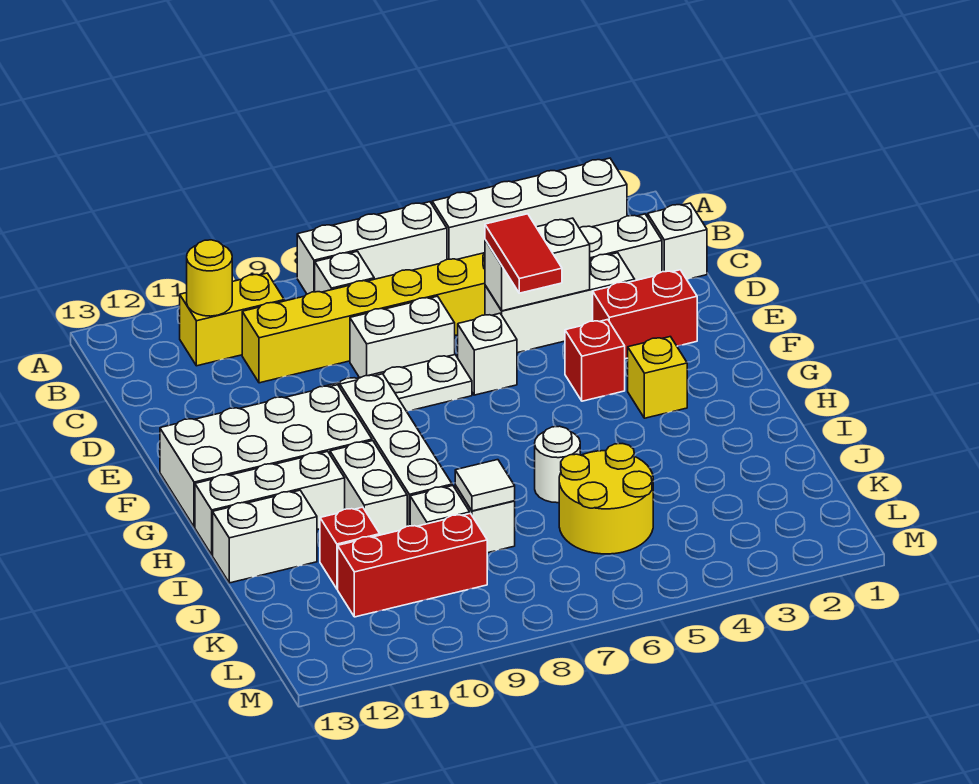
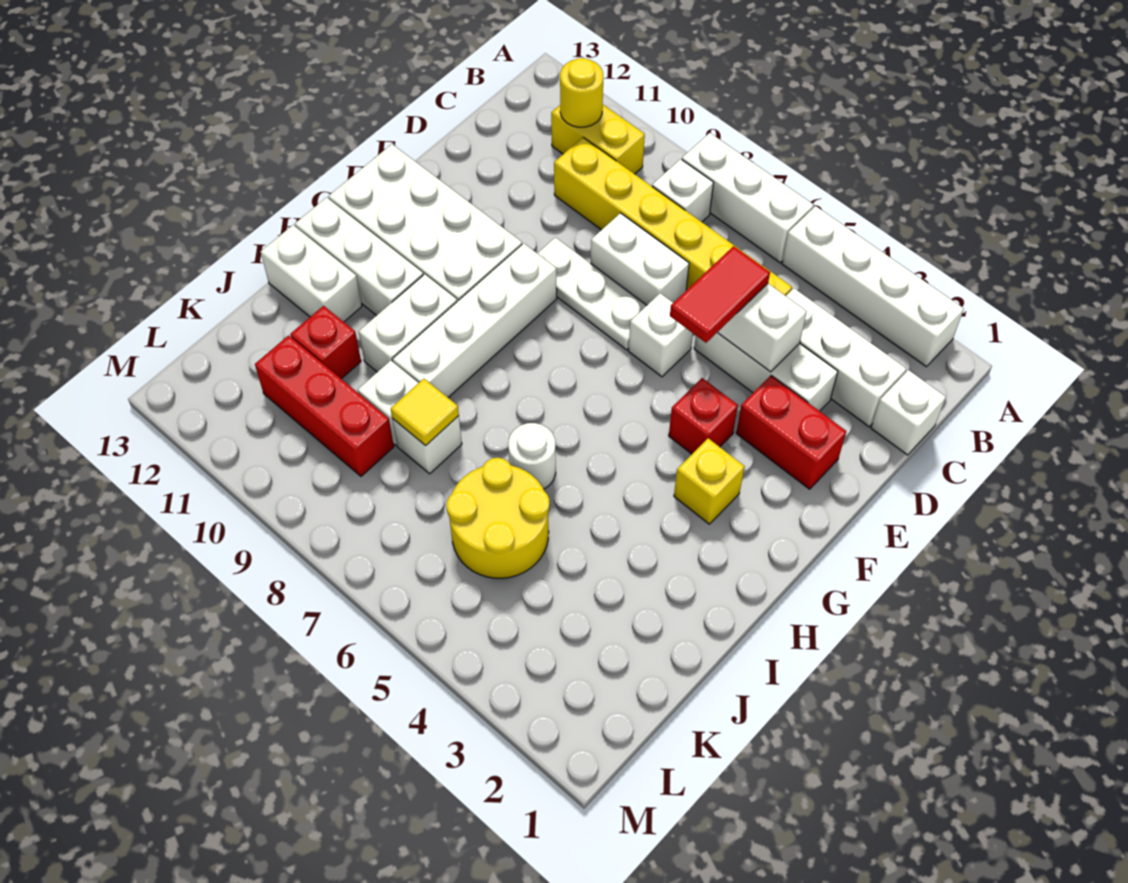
white tile J8 level 2 -> yellow tile J8 level 2

